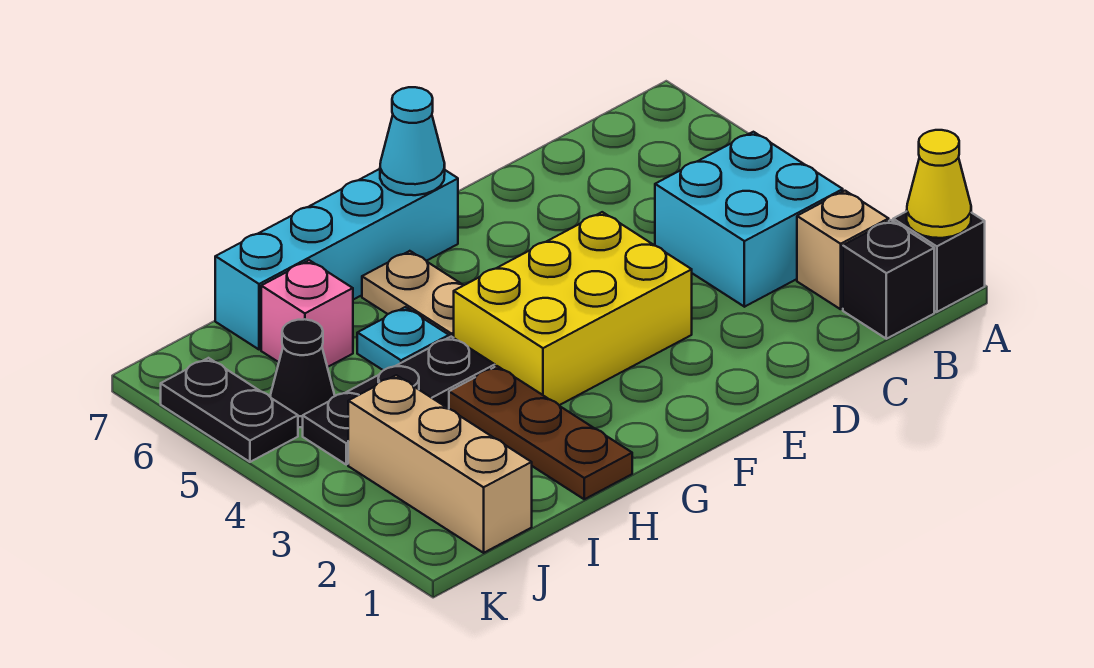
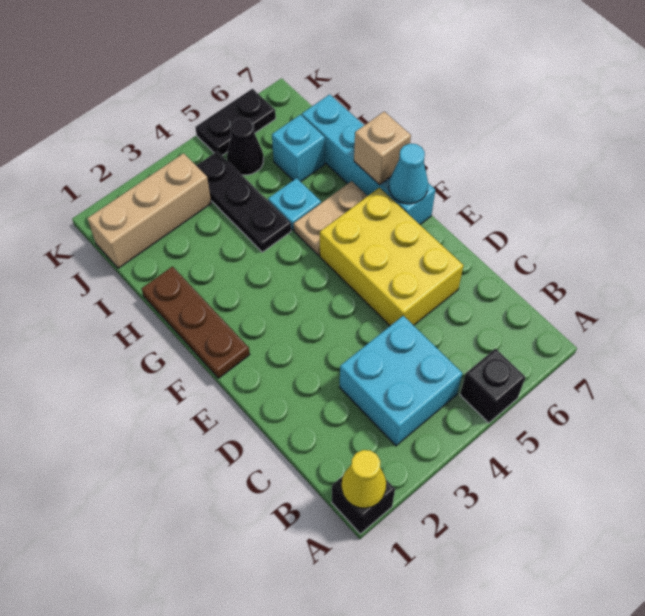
black brick B1 level 1 -> black brick A5 level 1
tan brick B2 level 1 -> tan brick G7 level 2
yellow brick E3:G4 level 1 -> yellow brick D5:F6 level 1
brown plate H1:H3 level 1 -> brown plate F1:H1 level 1
pink brick I6 level 1 -> cyan brick I6 level 1

